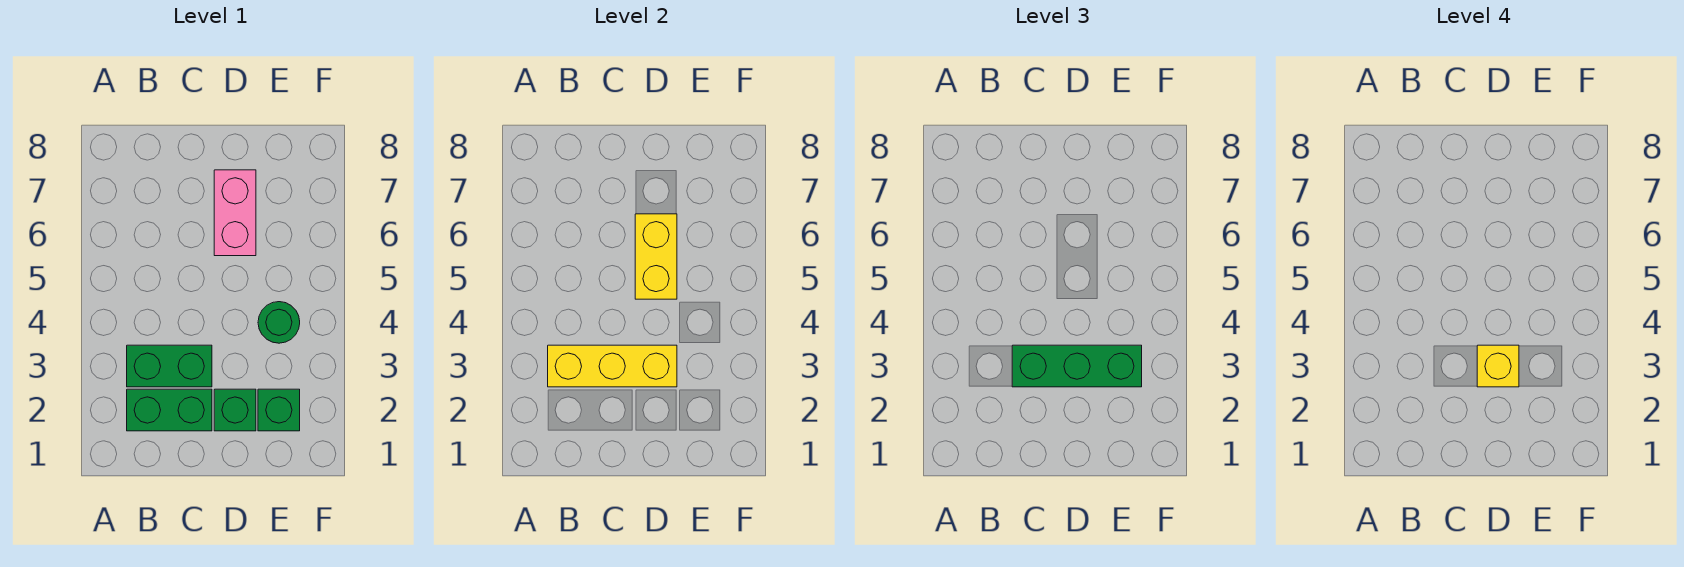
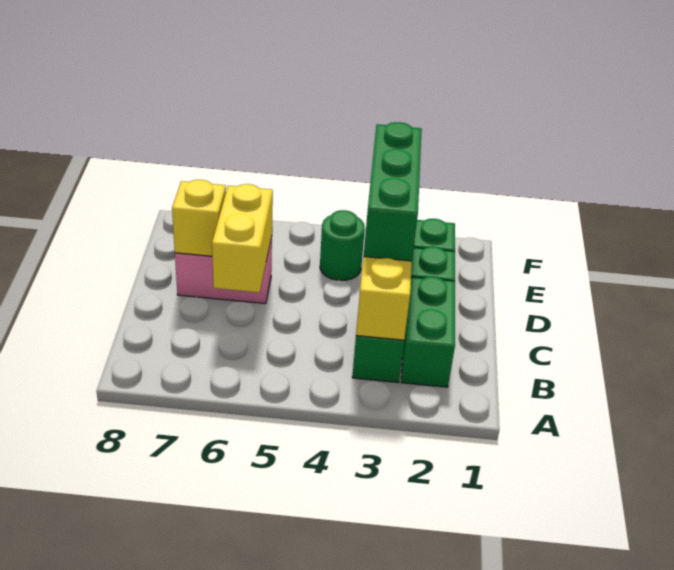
yellow brick D3 level 4 -> yellow brick D7 level 2
yellow brick D5:D6 level 2 -> yellow brick C6:D6 level 2

